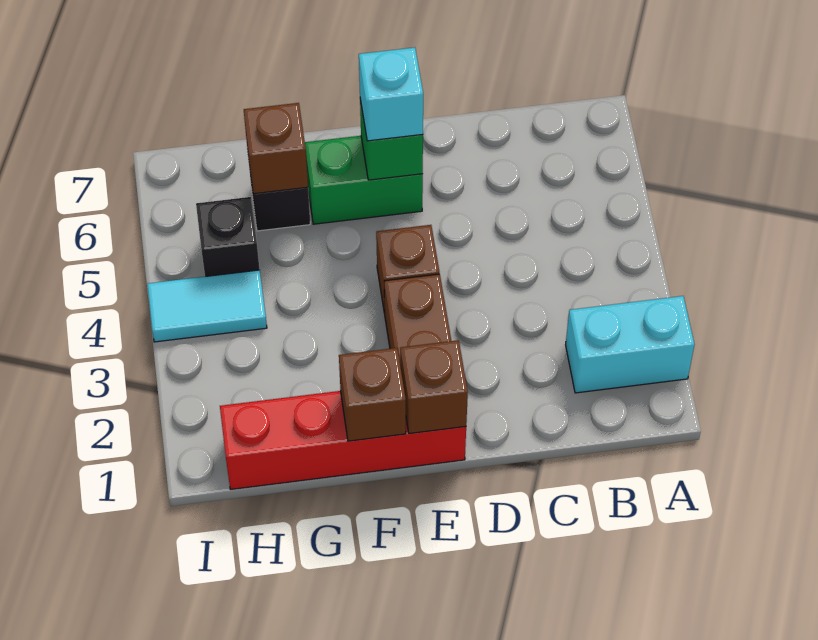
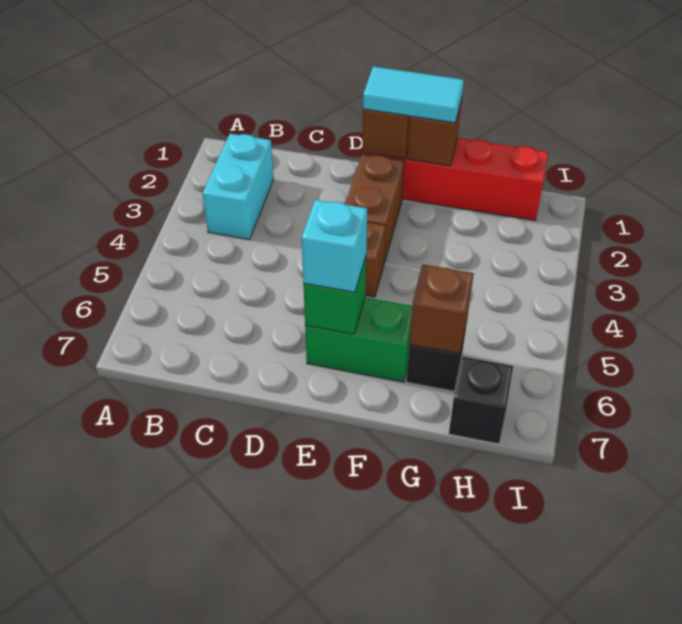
cyan brick A2:B2 level 1 -> cyan brick B2:B3 level 1
cyan tile H4:I4 level 1 -> cyan tile E1:F1 level 3
black brick H5 level 1 -> black brick H7 level 1

